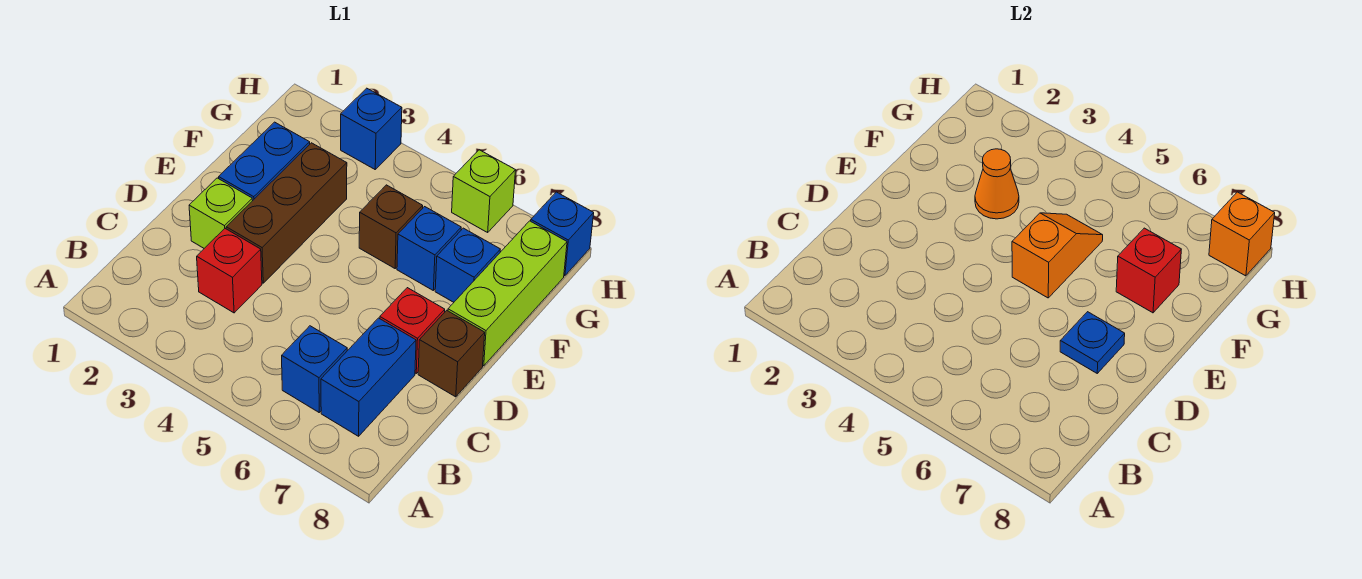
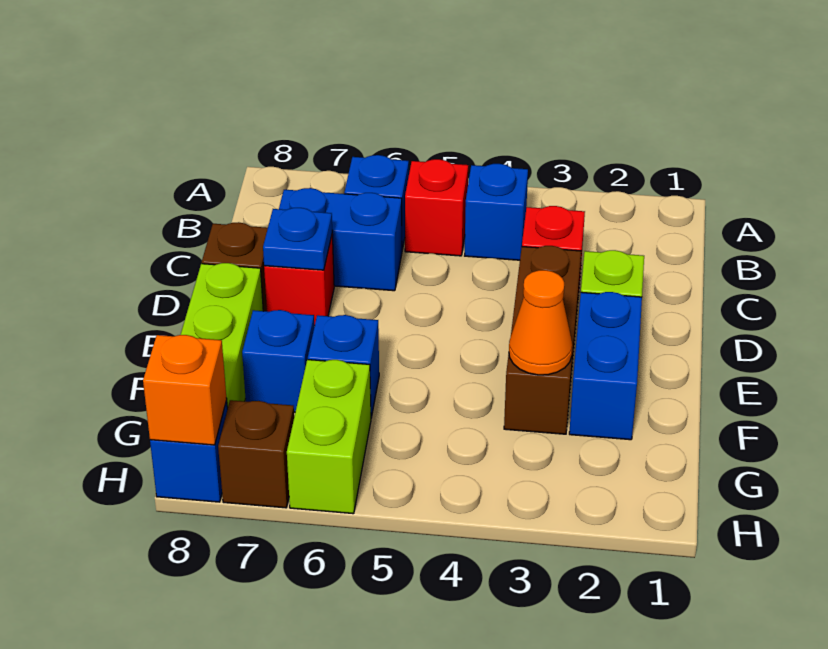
blue brick B7:C7 level 1 -> blue brick C6:C7 level 1
orange slope E5:F5 level 2 top E -> none
brown brick F5 level 1 -> brown brick H7 level 1
red brick F7 level 2 -> red brick B5 level 1
blue brick H3 level 1 -> blue brick B4 level 1
lime brick H6 level 1 -> lime brick G6:H6 level 1

